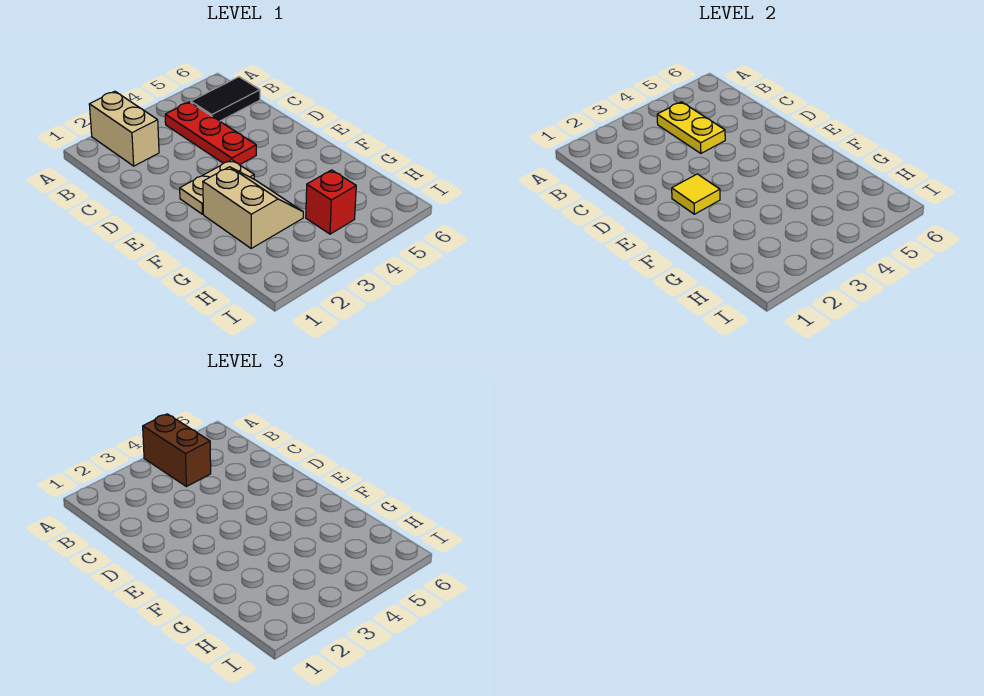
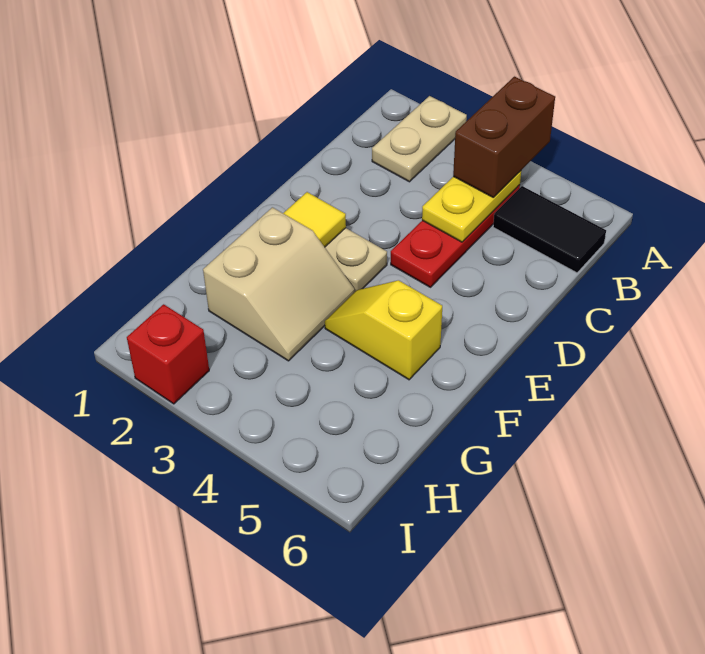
tan brick A2:B2 level 1 -> tan plate A2:B2 level 1
none -> yellow slope F4:F5 level 1 top 5
red brick H4 level 1 -> red brick I2 level 1

